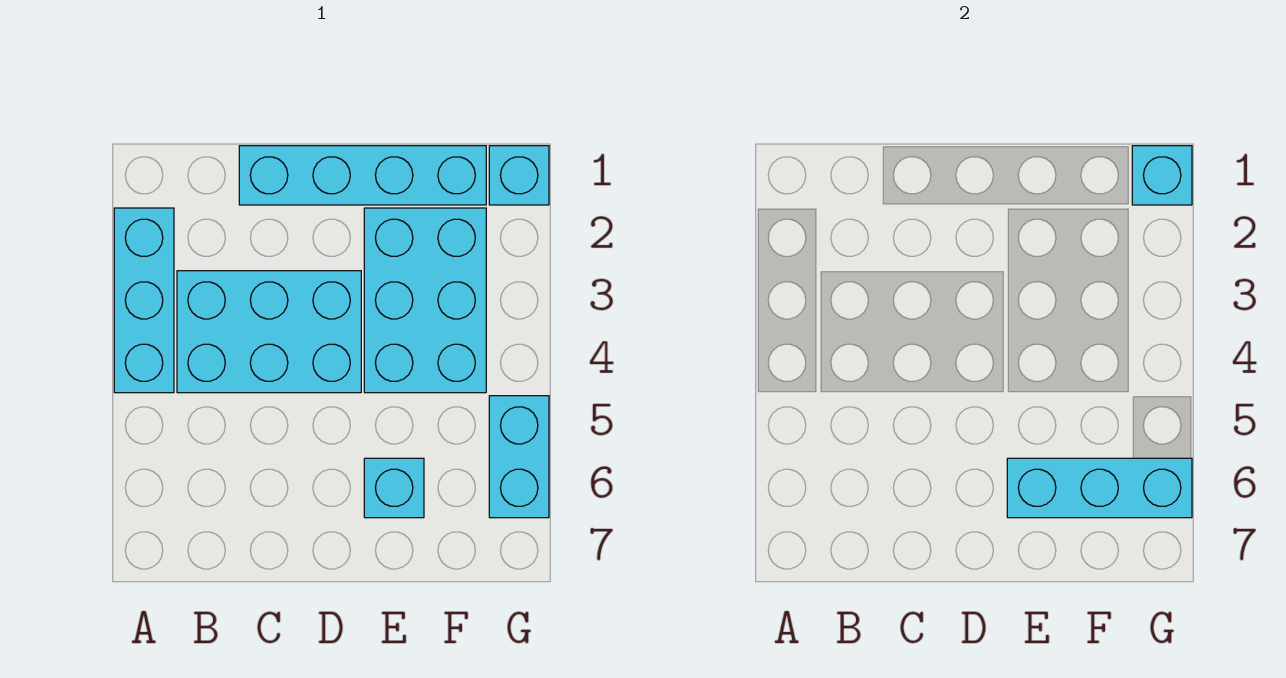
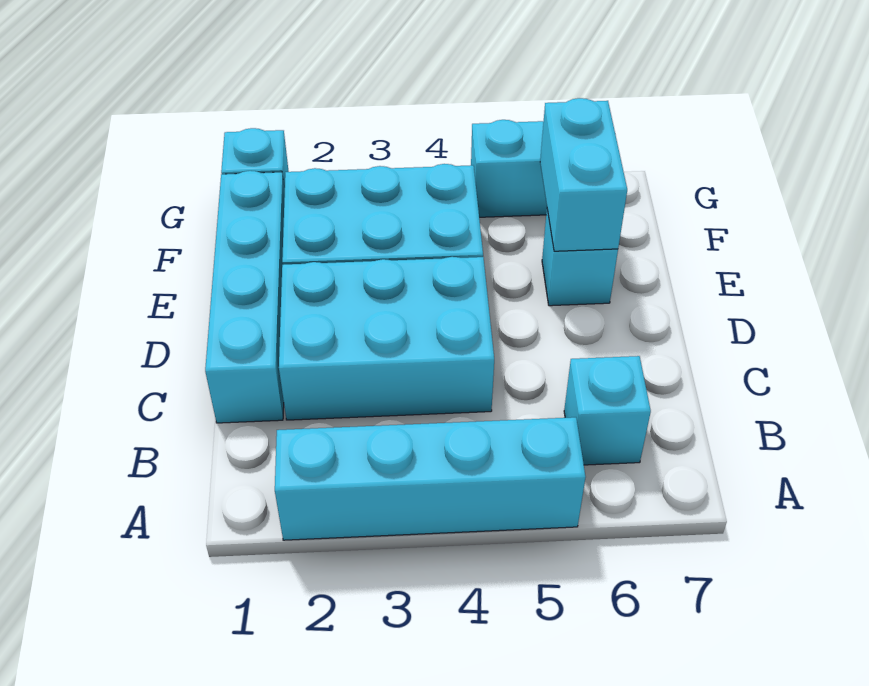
cyan brick A2:A4 level 1 -> cyan brick A2:A5 level 1
cyan brick B3:D4 level 1 -> cyan brick C2:D4 level 1
cyan brick E6:G6 level 2 -> cyan brick E6:F6 level 2
cyan brick G1 level 2 -> cyan brick B6 level 1

